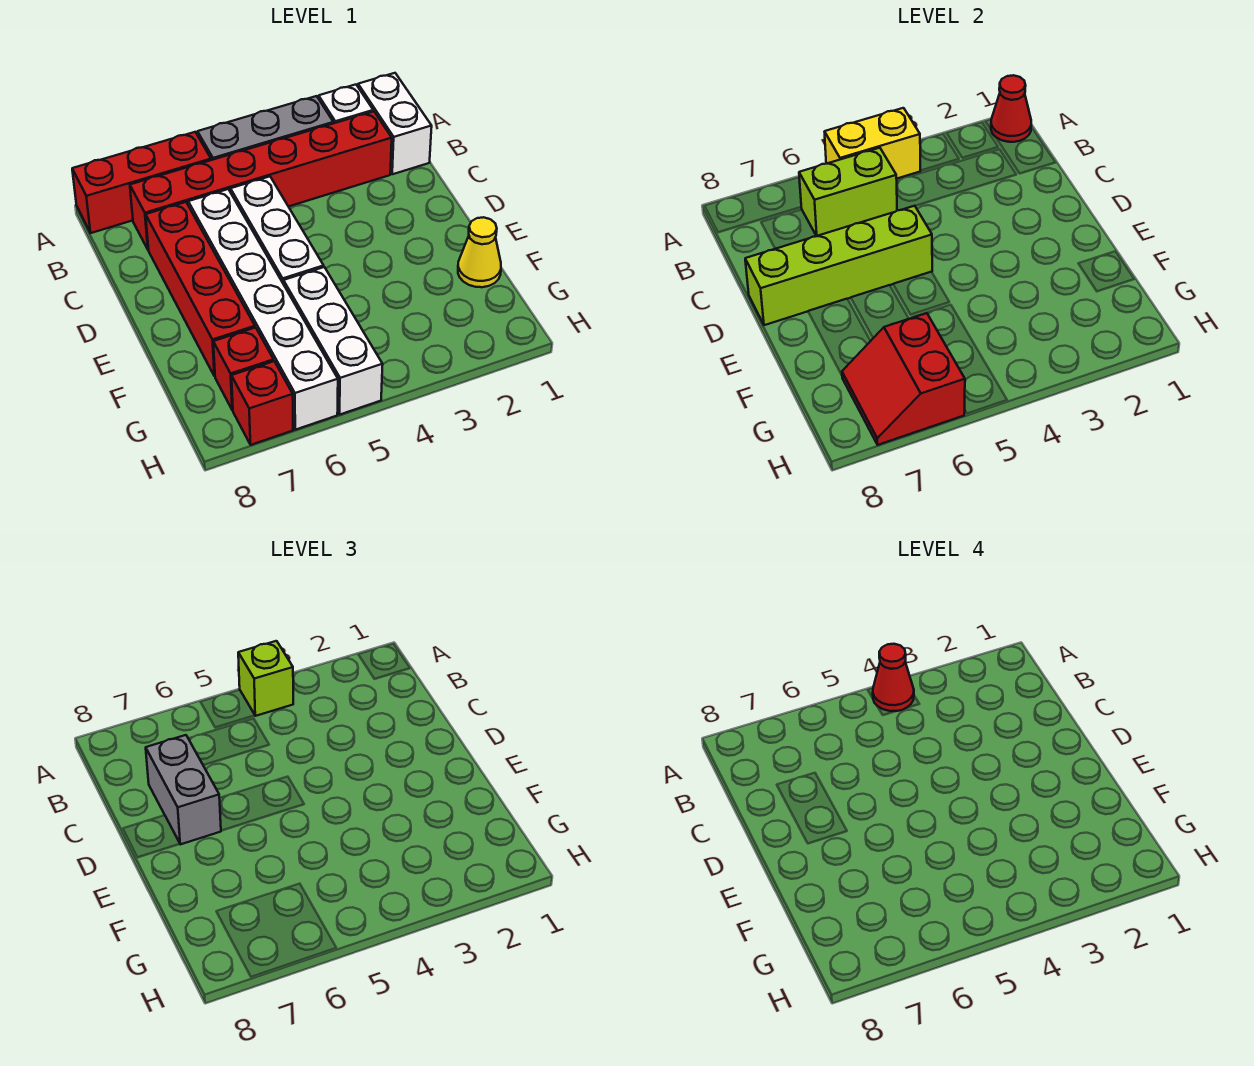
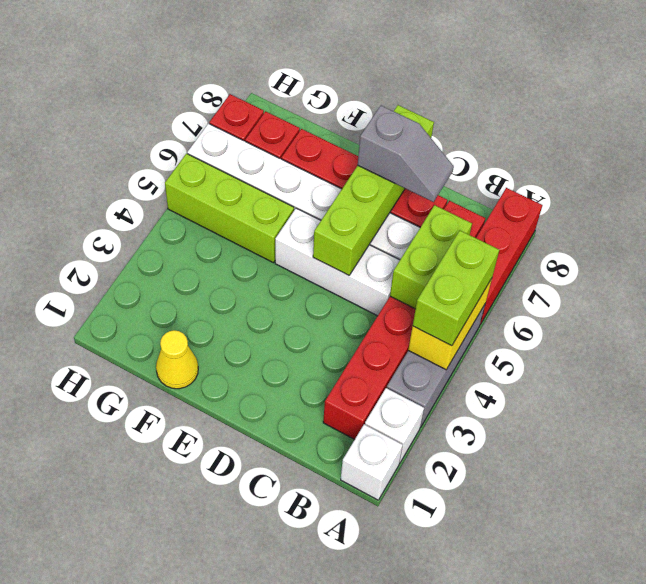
white brick A1:B1 level 1 -> white brick A1 level 1
red cone A1 level 2 -> none
lime brick A4 level 3 -> lime brick A4:A5 level 3
red cone A4 level 4 -> none
grey brick C7:D7 level 3 -> grey slope C7:D7 level 3 top D
white brick F5:H5 level 1 -> lime brick F5:H5 level 1
red slope G6:H7 level 2 top 6 -> none

